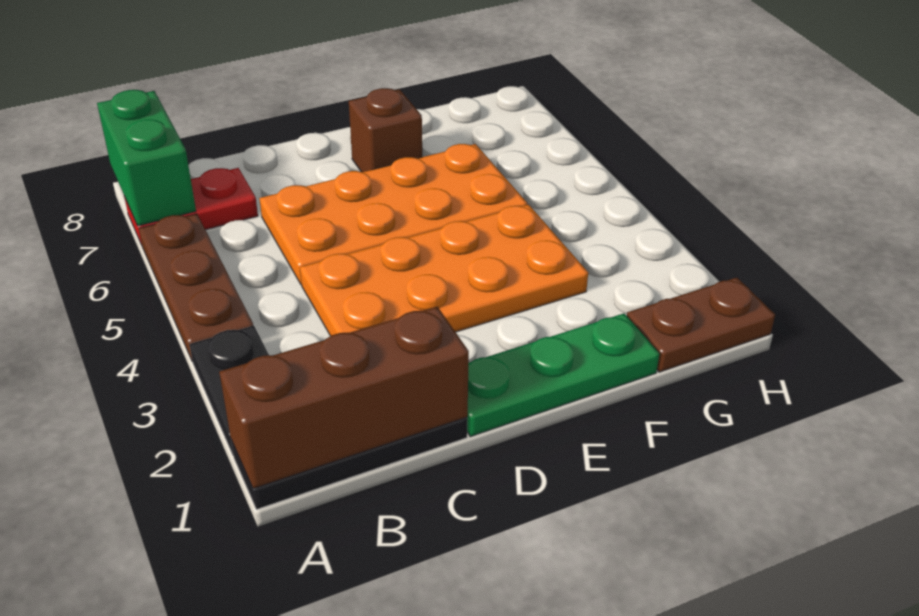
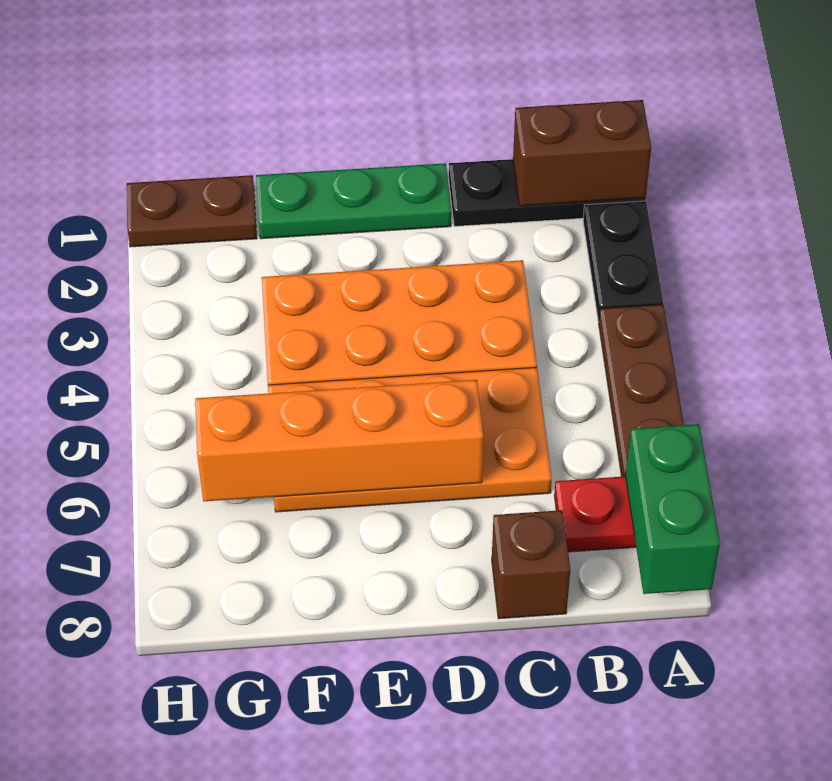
brown brick A1:C1 level 2 -> brown brick A1:B1 level 2
none -> orange brick D6:G6 level 2
brown brick E7 level 1 -> brown brick C8 level 1

